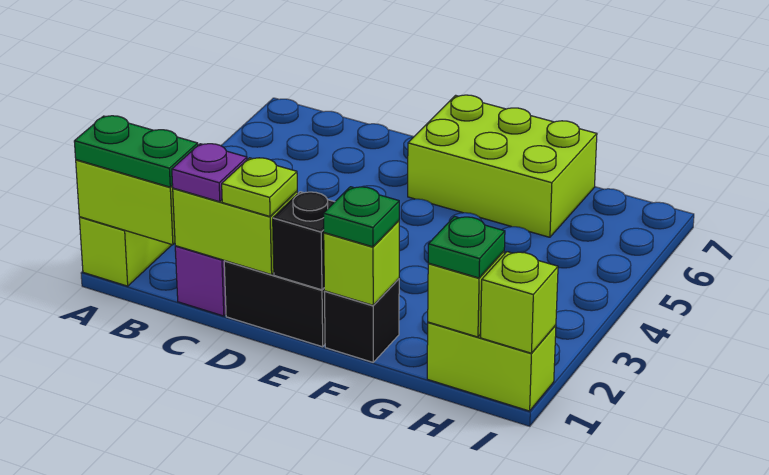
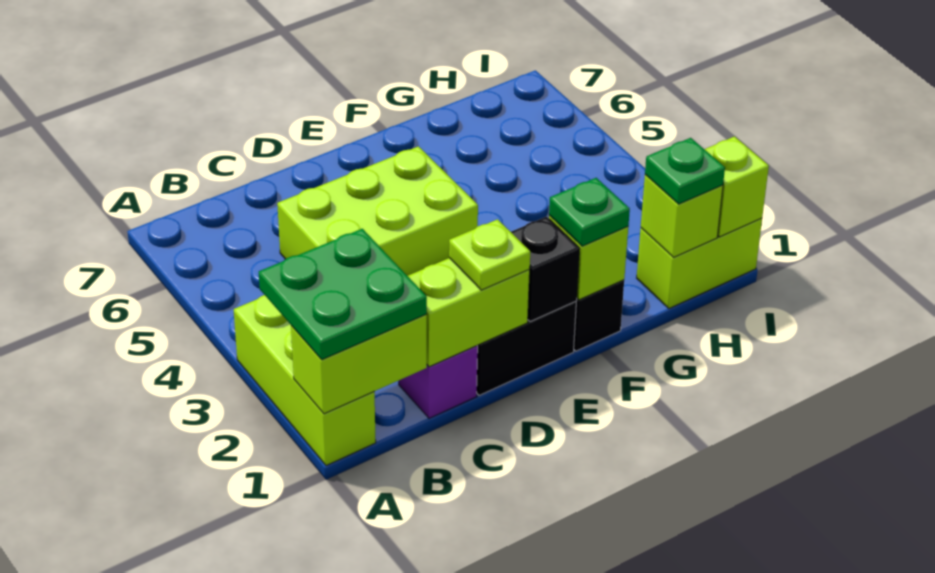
green plate A1:B1 level 3 -> green plate A1:B2 level 3
purple plate C1 level 3 -> none
lime brick E6:G7 level 1 -> lime brick C4:E5 level 1

